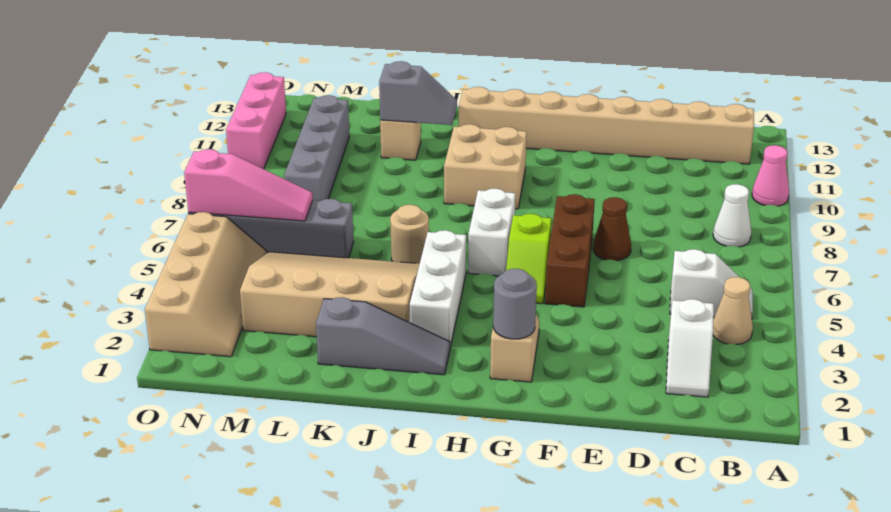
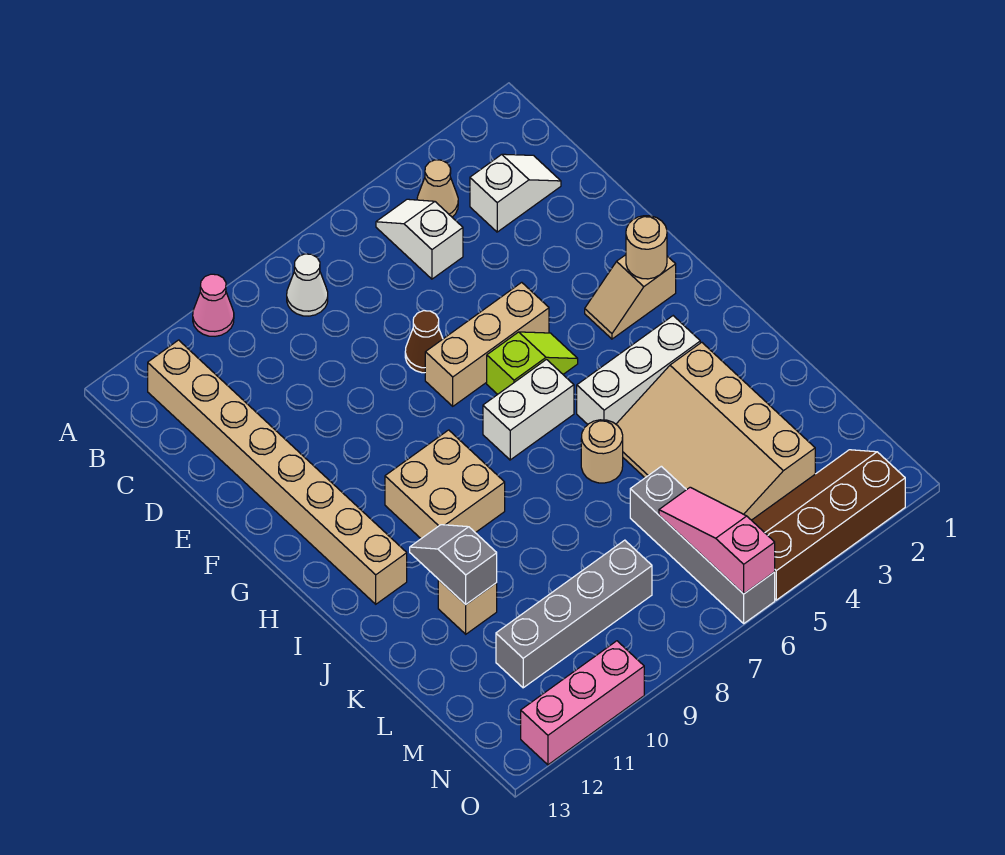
brown brick F5:F7 level 1 -> tan brick F5:F7 level 1
grey round brick G2 level 2 -> tan round brick G2 level 2
grey slope I2:K2 level 1 top K -> none
tan slope N2:O5 level 1 top O -> brown slope N2:O5 level 1 top O

